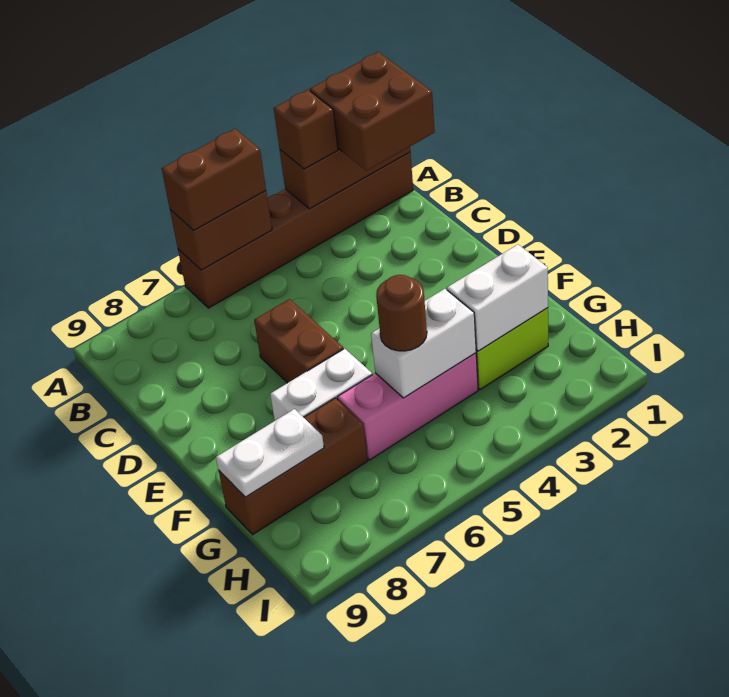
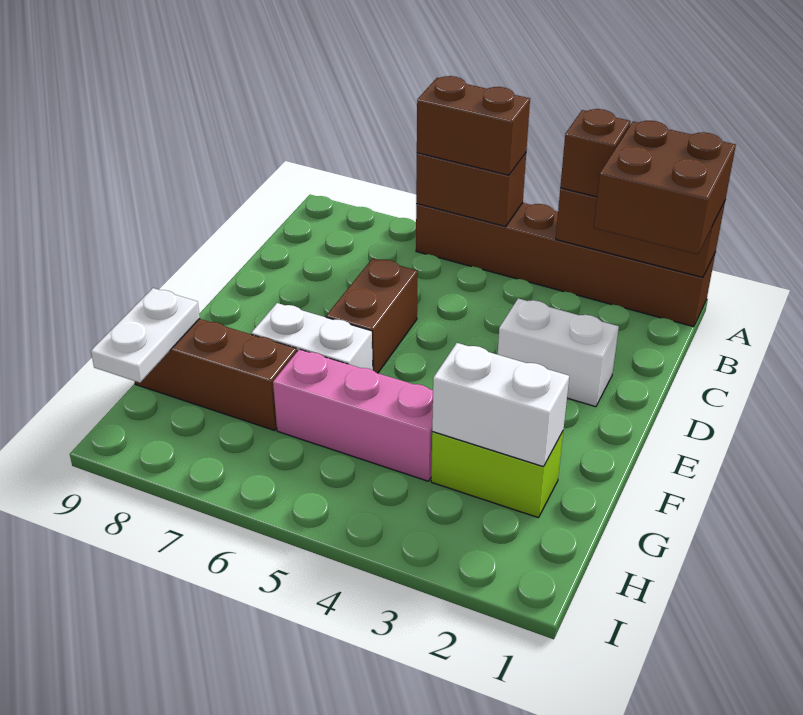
white brick G4:G5 level 2 -> white brick D2:D3 level 1
brown round brick G5 level 3 -> none
white plate G8:G9 level 2 -> white plate G9:H9 level 2

